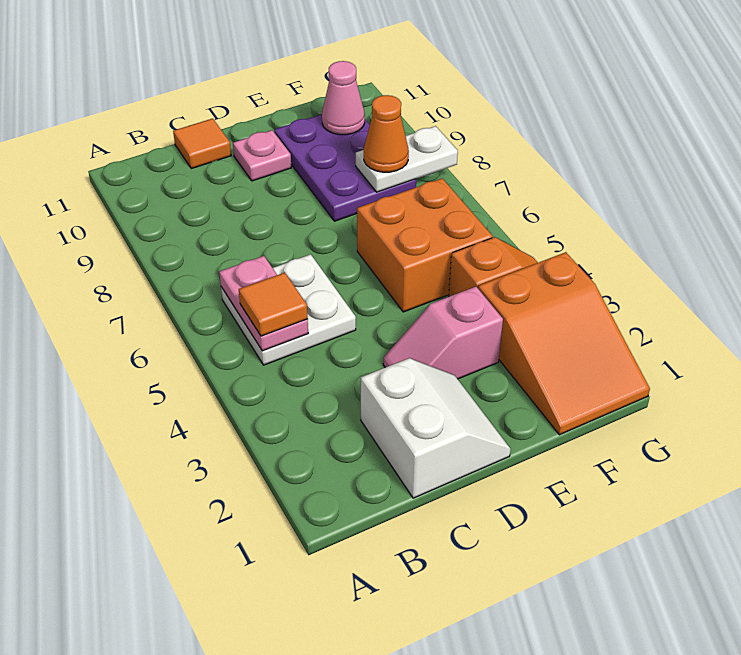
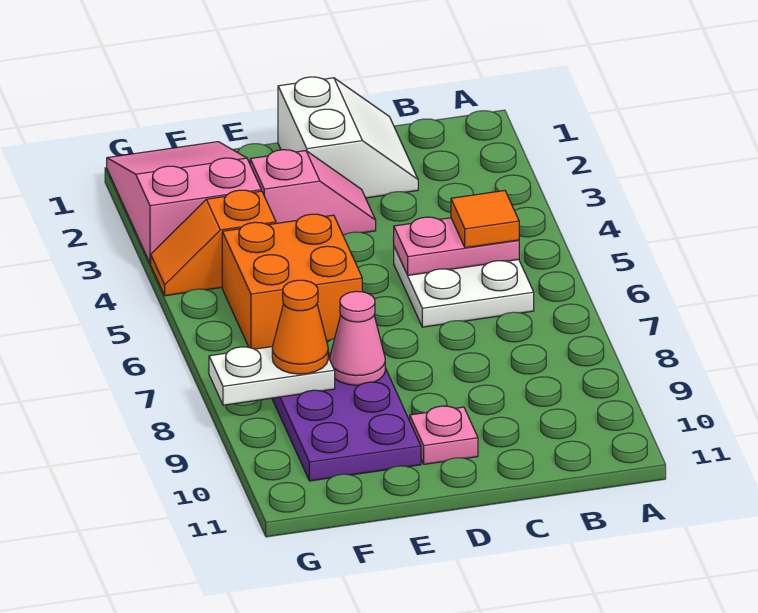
pink plate B5:B6 level 2 -> pink plate B5:C5 level 2
white slope C1:D2 level 1 top C -> white slope C1:D2 level 1 top D
orange tile C11 level 1 -> none
orange slope F1:G3 level 1 top 3 -> pink slope F1:G3 level 1 top 3
pink cone F10 level 2 -> pink cone E8 level 2

